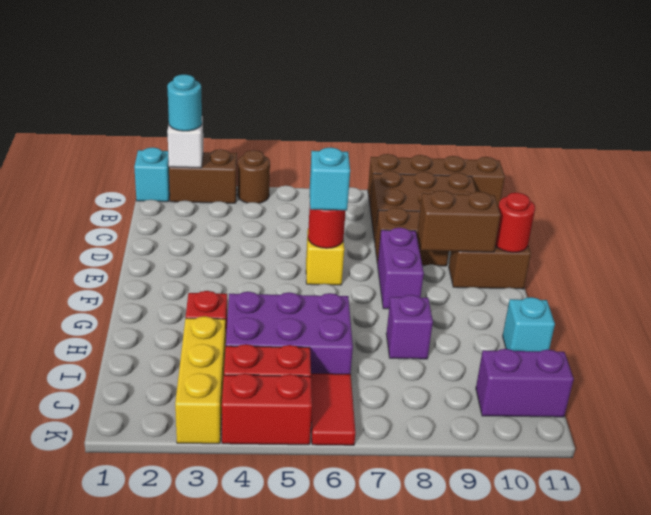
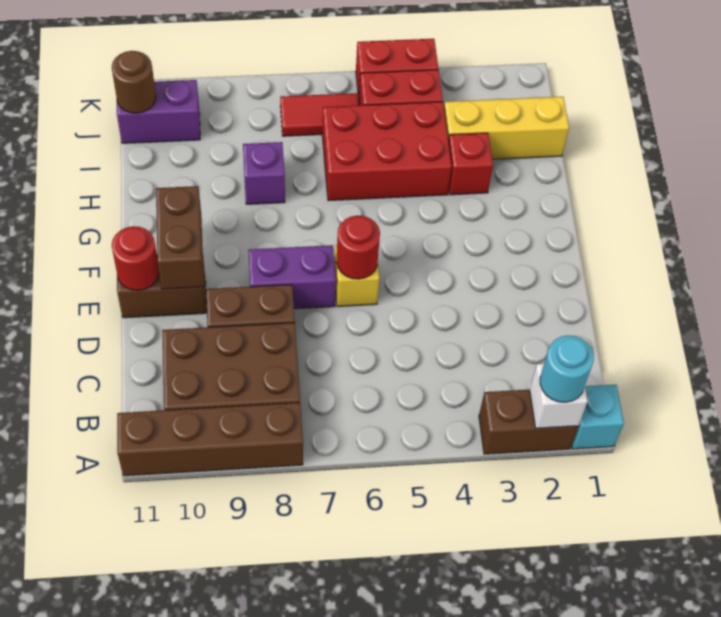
brown round brick A4 level 1 -> brown round brick J11 level 2
cyan brick E6 level 3 -> none
purple brick E8:F8 level 1 -> purple brick E7:E8 level 1
brown brick E9:E10 level 2 -> brown brick E10:F10 level 2
purple brick H4:I6 level 1 -> red brick H4:I6 level 1
cyan brick H11 level 1 -> none
yellow brick I3:K3 level 1 -> yellow brick I1:I3 level 1
red tile J6:K6 level 1 -> red tile J6:J7 level 1

